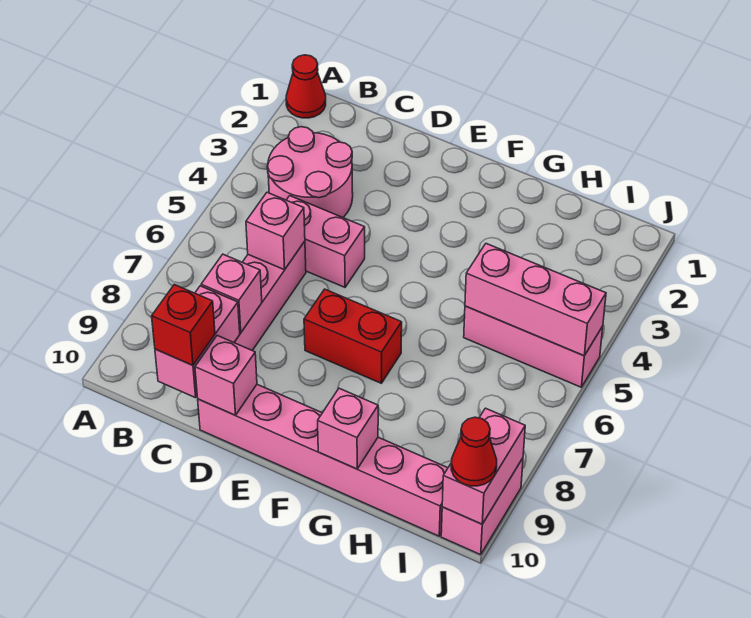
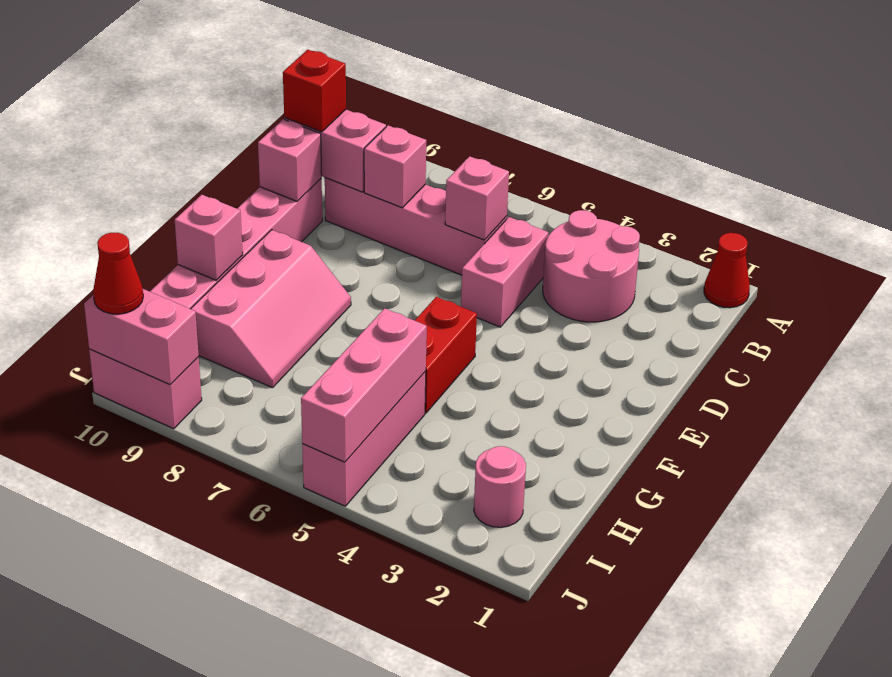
red brick E7:F7 level 1 -> red brick F5:G5 level 1
none -> pink slope F8:H9 level 1 top 9
none -> pink round brick I2 level 1

